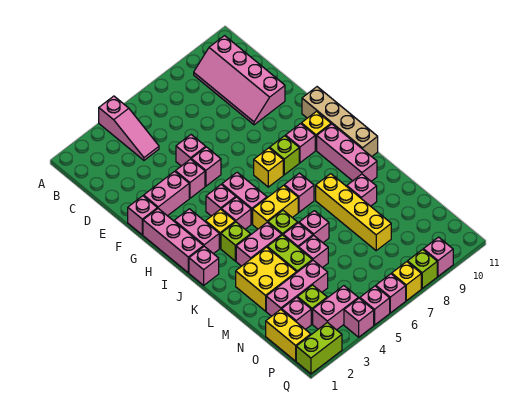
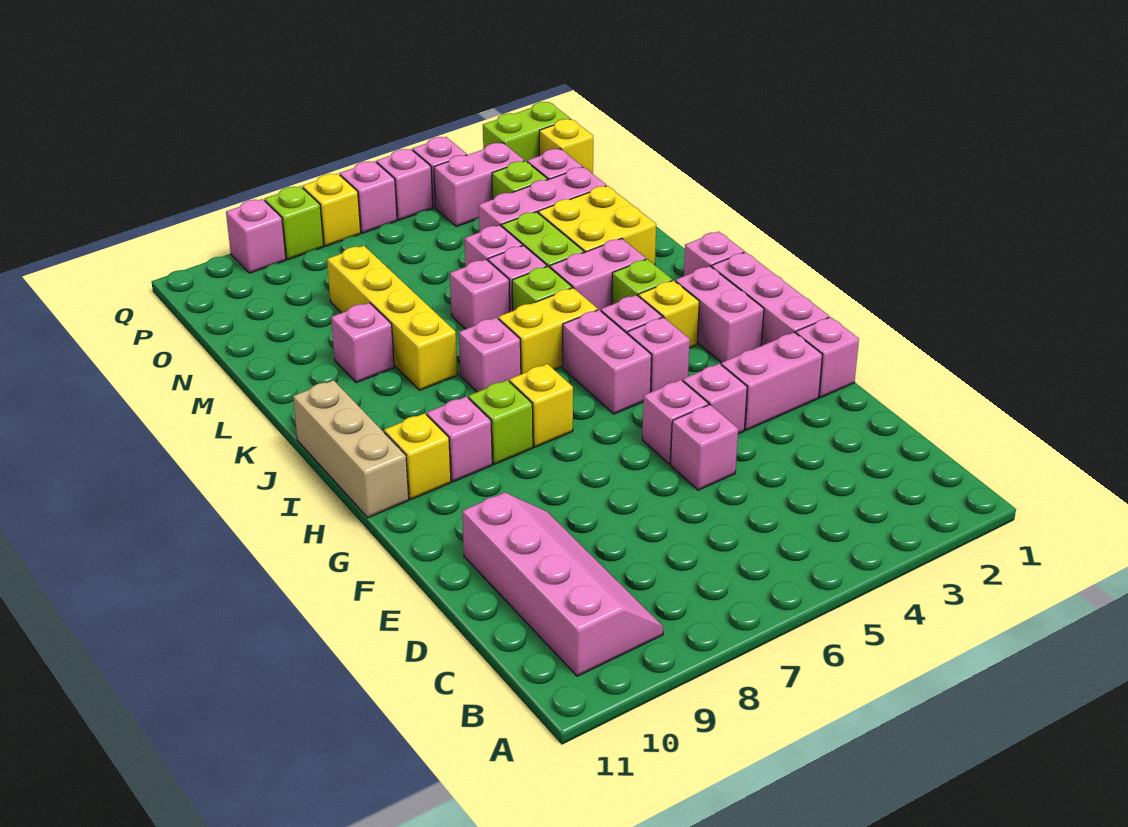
pink slope A4:C4 level 1 top A -> none
tan brick G11:J11 level 1 -> tan brick H11:J11 level 1
pink brick I10:K10 level 1 -> none
yellow brick O1:P1 level 1 -> yellow brick P1 level 1

